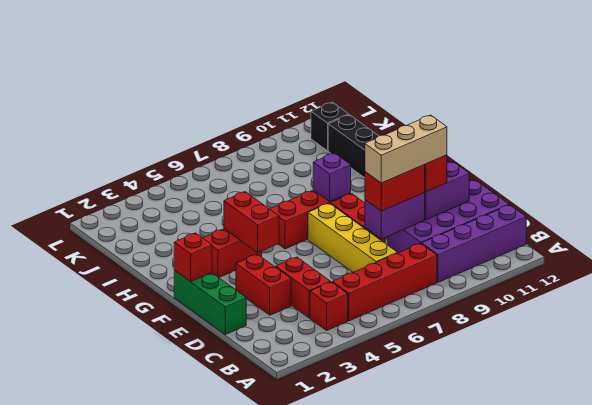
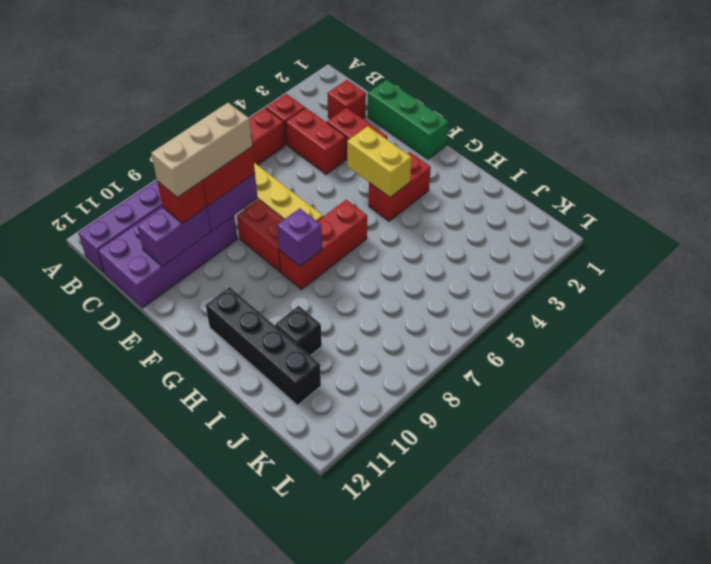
red brick F1 level 2 -> red brick C2 level 1
red brick F4:G4 level 2 -> yellow brick F4:G4 level 2
black brick K11 level 1 -> black brick I10 level 1

